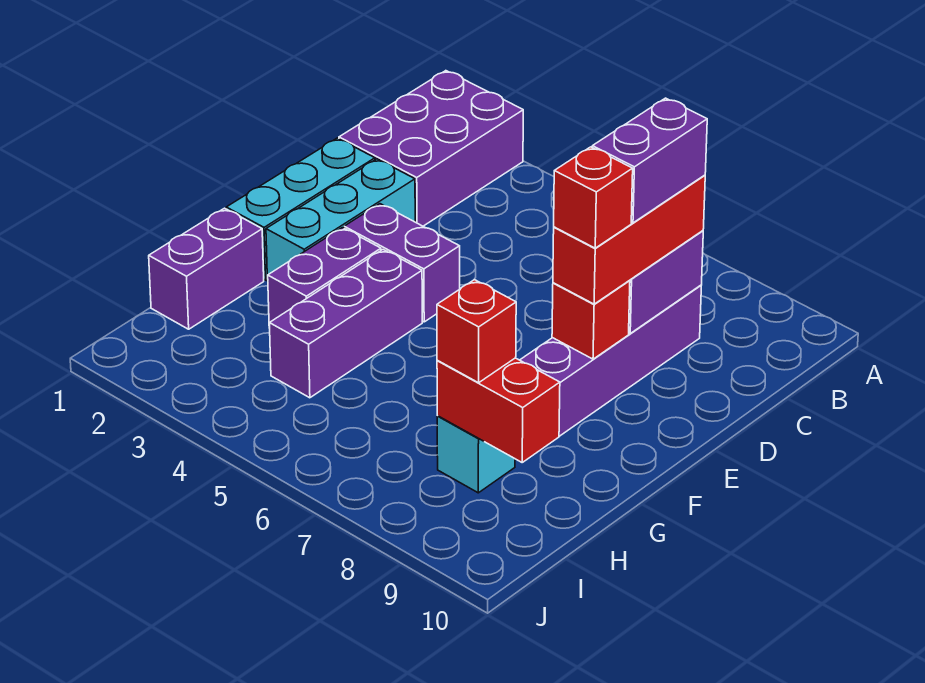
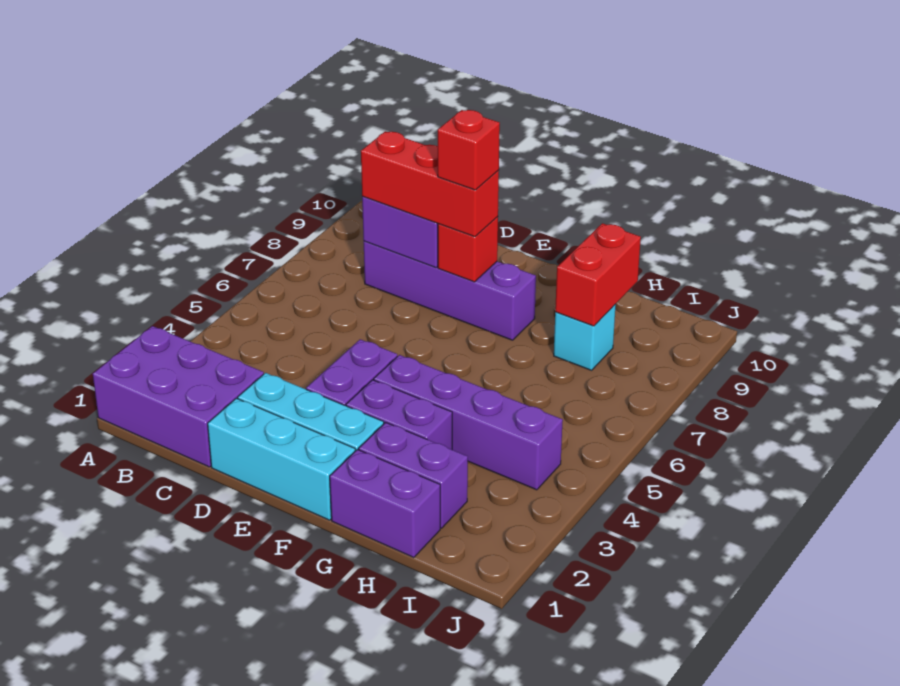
purple brick C8:D8 level 4 -> purple brick G2:H2 level 1
purple brick F4:H4 level 1 -> purple brick F4:I4 level 1
red brick H8 level 3 -> none

